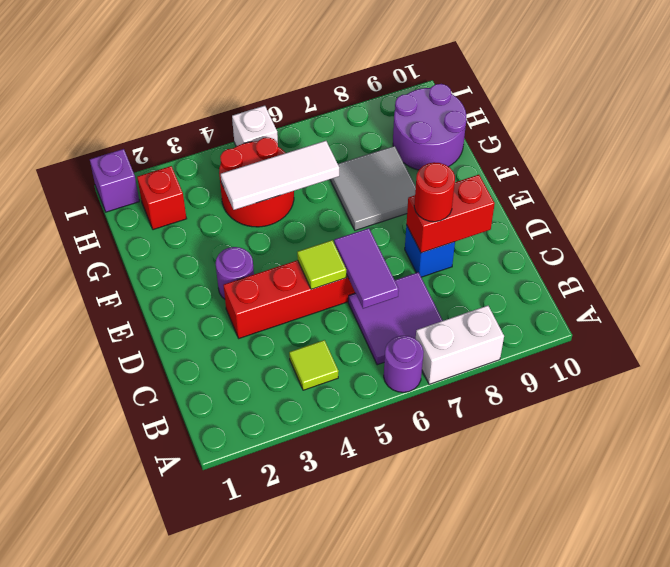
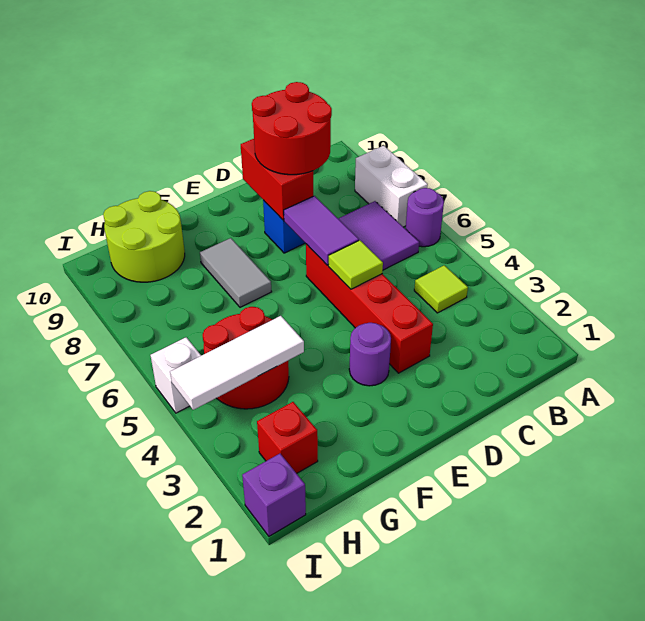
purple tile C6:D6 level 2 -> purple tile D6:D7 level 2
red round brick D8 level 3 -> red round brick C8:D9 level 3
grey tile F7:G8 level 1 -> grey tile F7:F8 level 1
white tile G4:G6 level 2 -> white tile G4:I4 level 2
purple round brick G9:H10 level 1 -> lime round brick G9:H10 level 1

